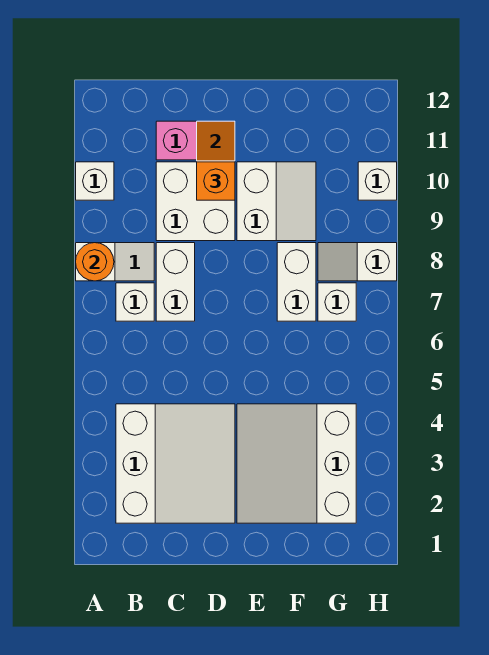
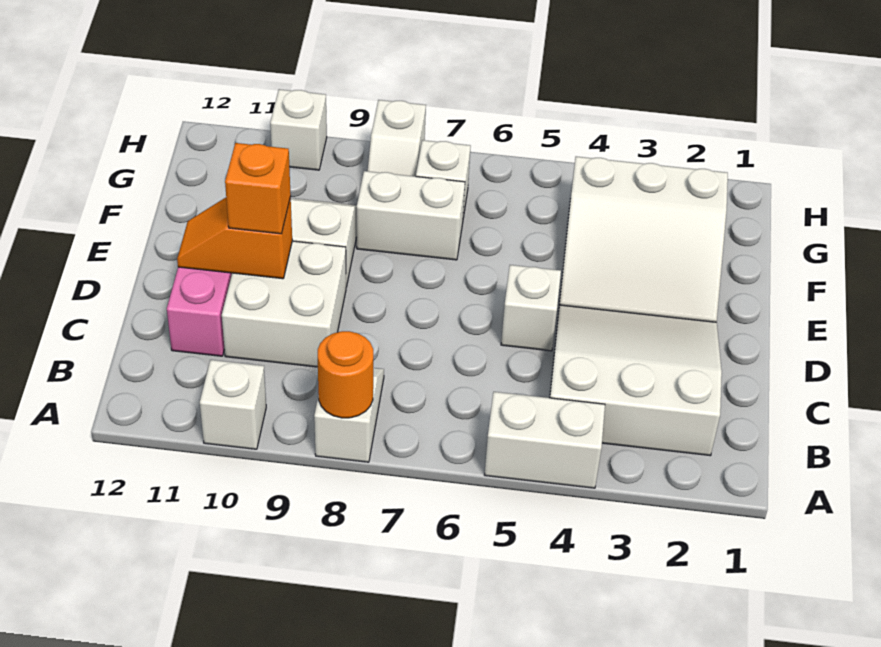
white brick B7 level 1 -> white brick D5 level 1
white brick C7:C8 level 1 -> white brick A4:A5 level 1

